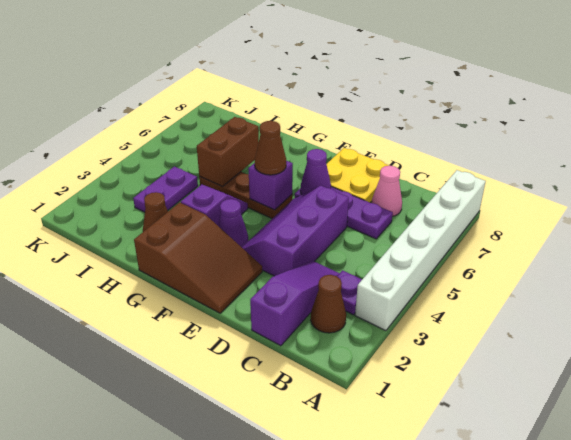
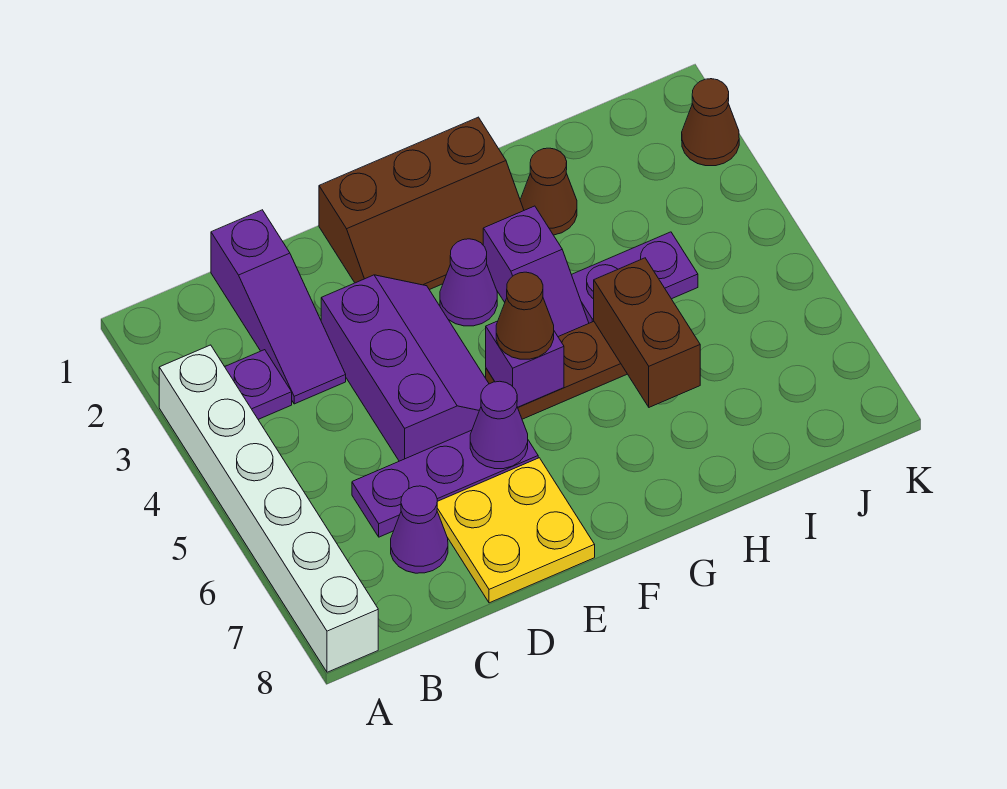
brown cone B2 level 1 -> brown cone K2 level 1
pink cone C7 level 1 -> purple cone C7 level 1
brown slope E1:G2 level 1 top G -> brown slope E1:G2 level 1 top 1
purple plate I3:I4 level 1 -> purple plate H4:I4 level 1

